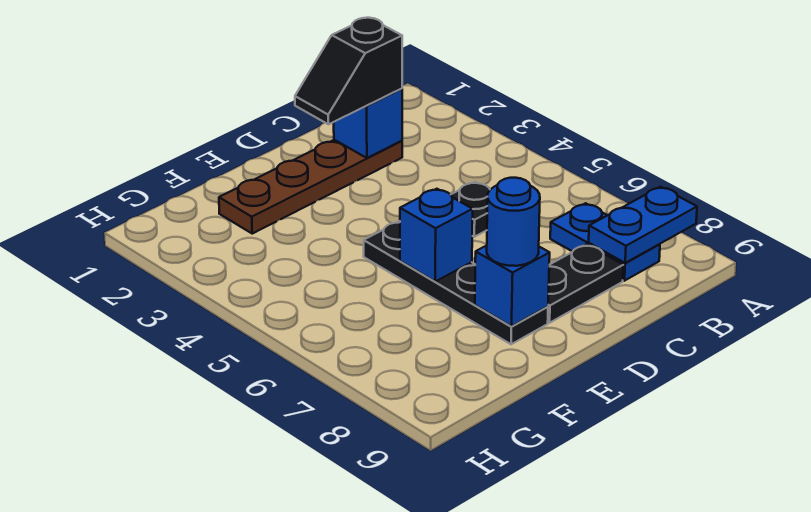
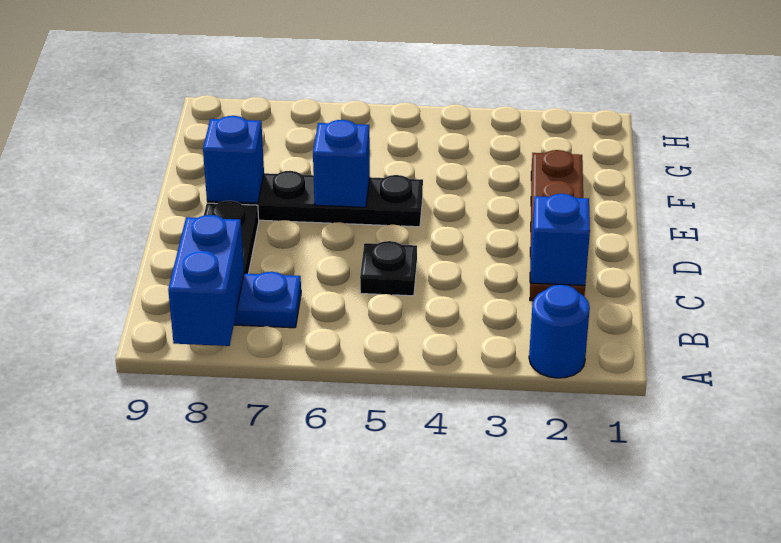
blue plate A8:B8 level 2 -> blue brick A8:B8 level 2
black slope C2:D2 level 3 top C -> none
blue round brick E8 level 3 -> blue round brick A2 level 1

